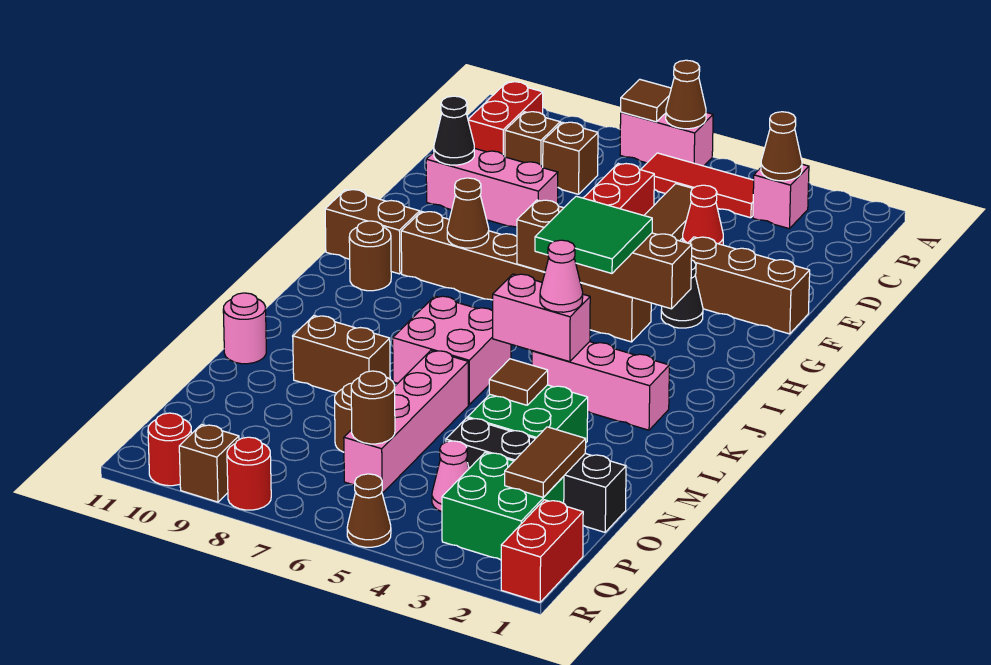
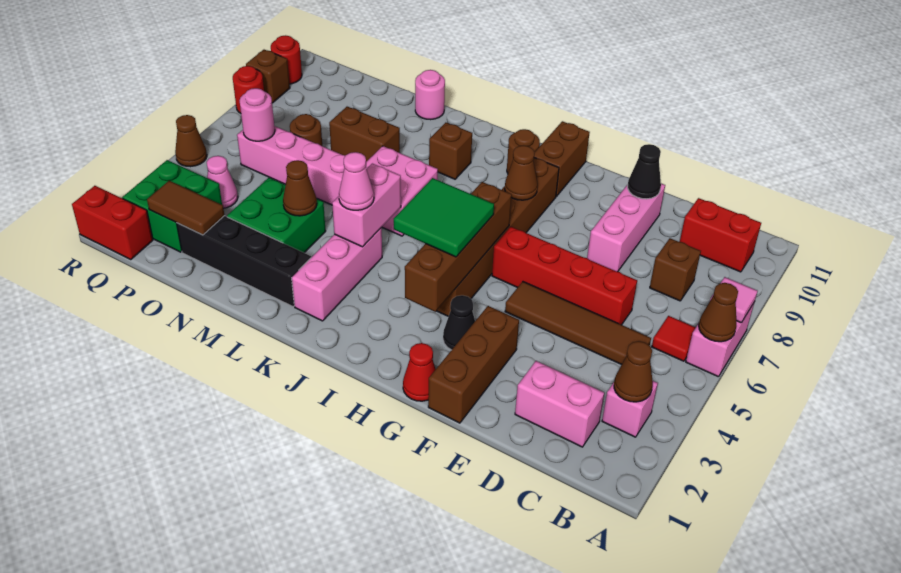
brown tile A7 level 2 -> pink tile A7 level 2
red tile B4:B6 level 1 -> red tile B6 level 1
none -> pink brick C2:D2 level 1
brown brick C9 level 1 -> brown brick K9 level 1
red cone D4 level 1 -> red cone G1 level 1
brown tile M4 level 2 -> brown cone M4 level 2
brown brick M8:M9 level 1 -> brown brick M8:N8 level 1
black brick O1:O4 level 1 -> black brick L2:O2 level 1
brown round brick P6 level 2 -> pink round brick P6 level 2

